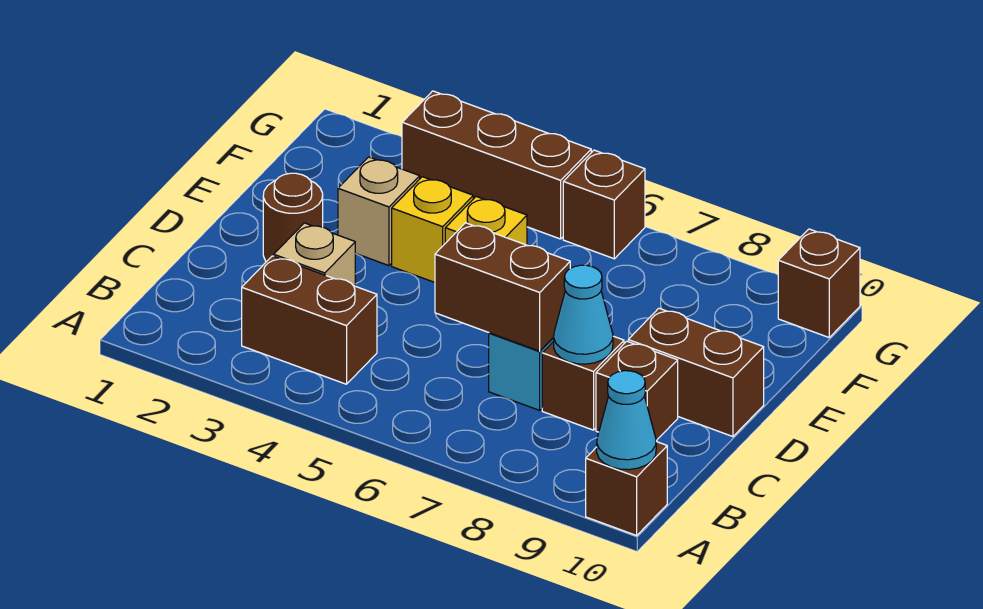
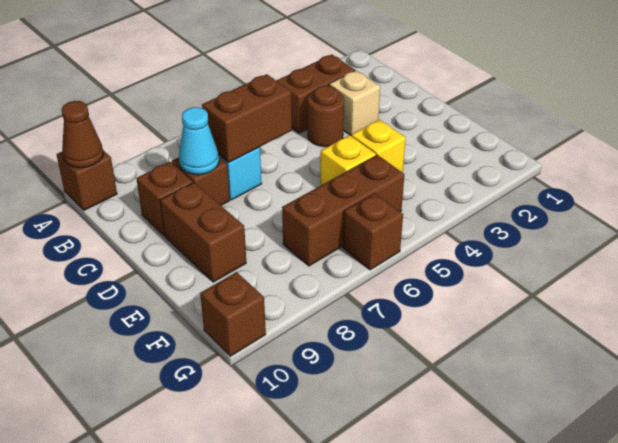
cyan cone A10 level 2 -> brown cone A10 level 2
brown round brick D2 level 1 -> brown round brick C4 level 1
brown brick D9:D10 level 1 -> brown brick D9:E9 level 1
tan brick E3 level 1 -> none
brown brick G3:G5 level 1 -> brown brick F5:F7 level 1

